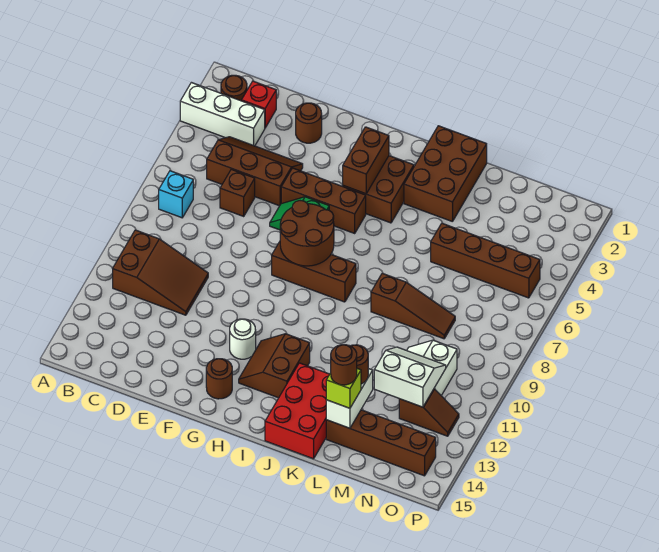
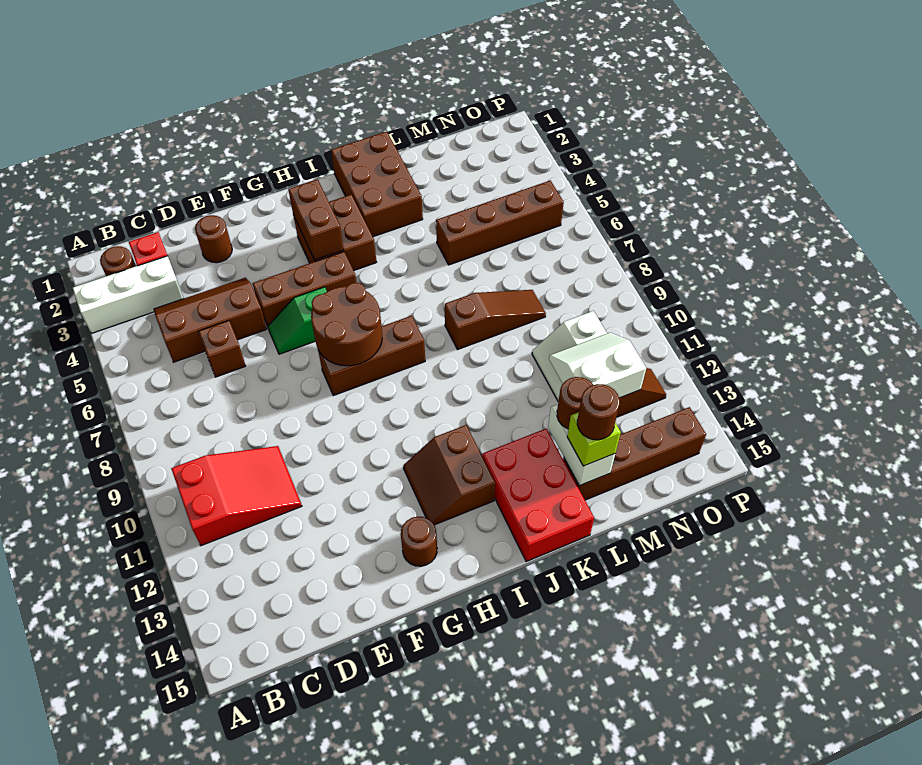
cyan brick B7 level 1 -> none
brown slope B10:D11 level 1 top B -> red slope B10:D11 level 1 top B
white round brick G12 level 1 -> none

